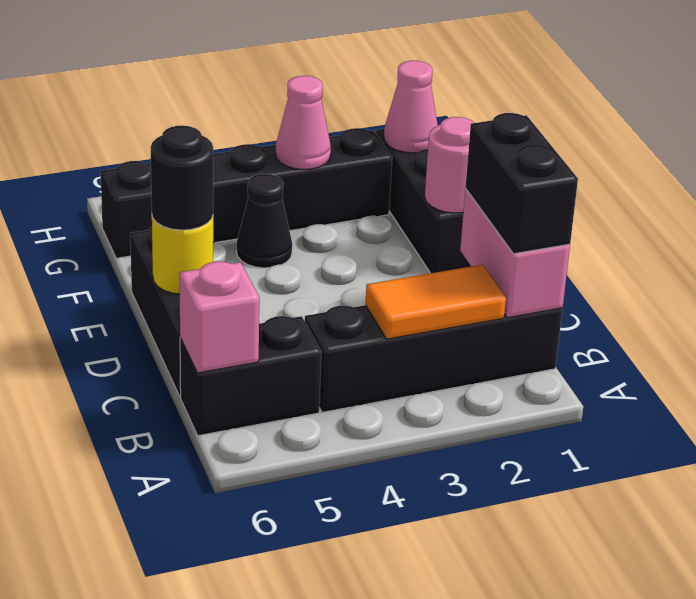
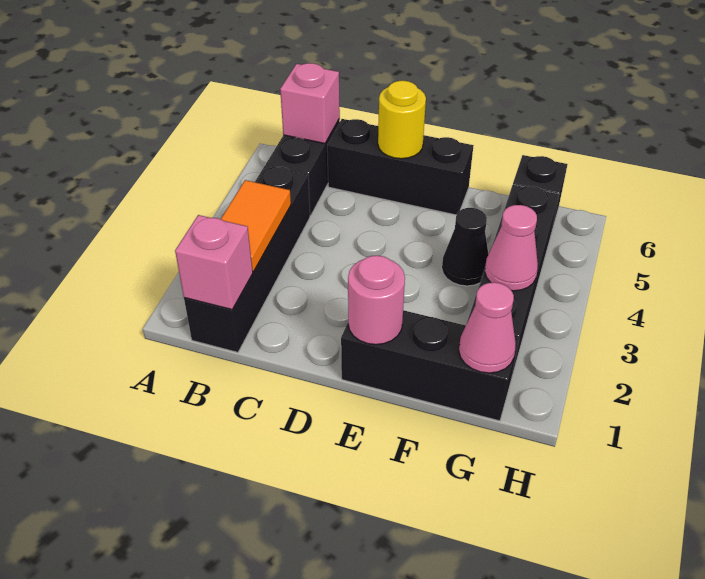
pink brick B1:C1 level 2 -> pink brick B1 level 2
black brick B1:C1 level 3 -> none
black round brick D6 level 3 -> none

